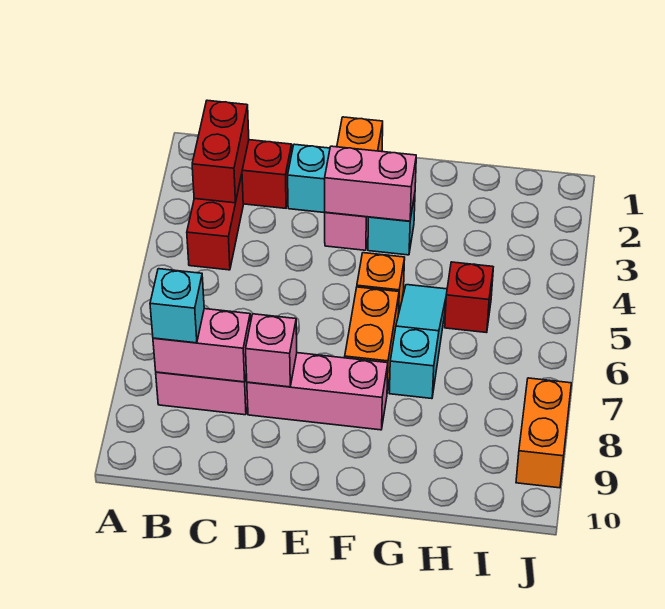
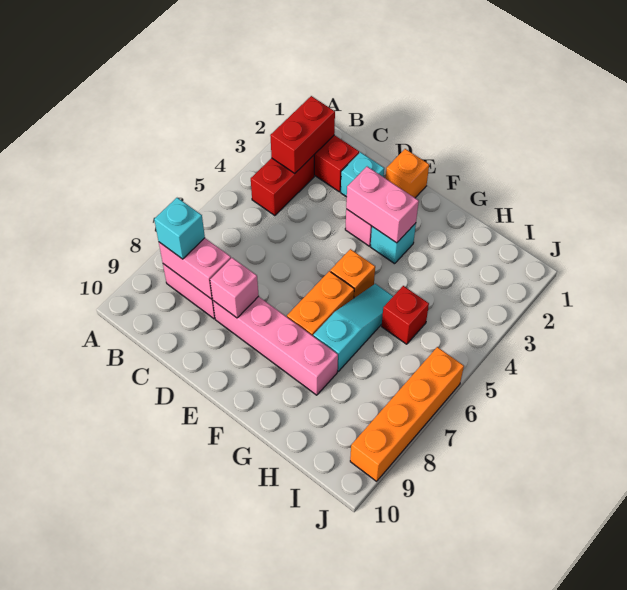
pink brick D8:F8 level 1 -> pink brick D8:G8 level 1
orange brick J8:J9 level 1 -> orange brick J6:J9 level 1

